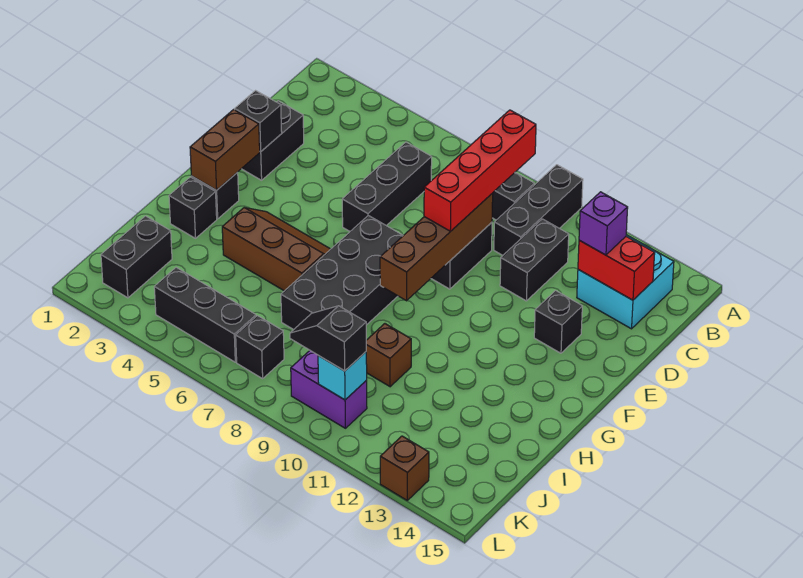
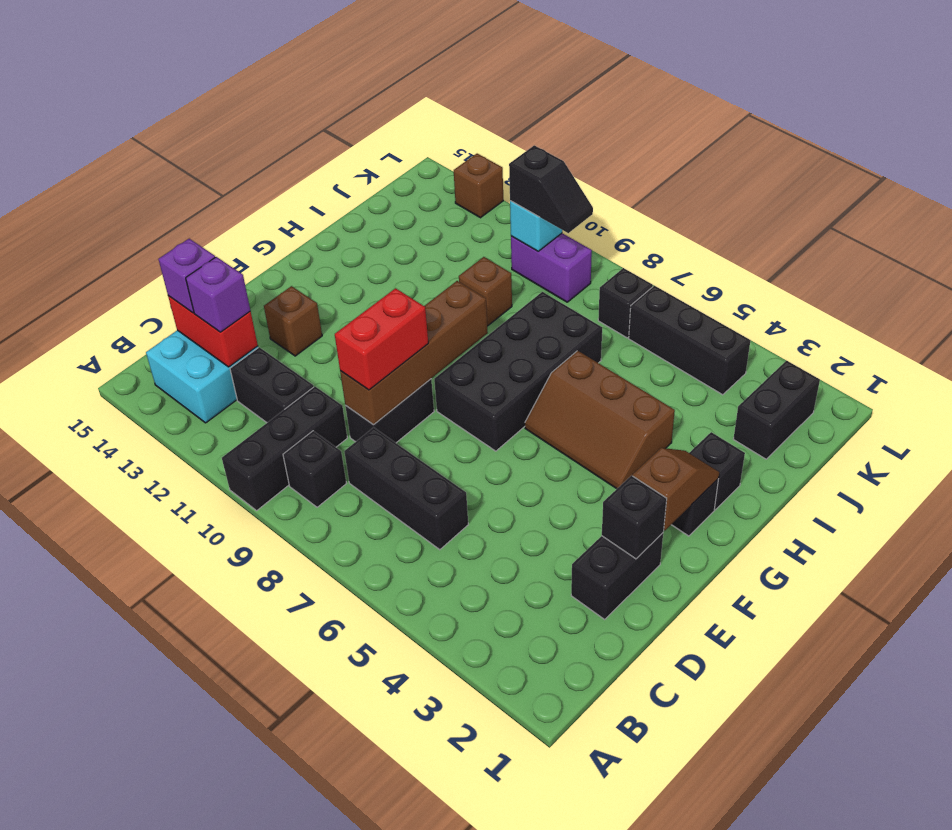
red brick B9:E9 level 3 -> red brick D9:E9 level 3
black brick C6:E6 level 1 -> black brick C6:C8 level 1
black brick C11:D11 level 1 -> black brick C11:C12 level 1
none -> purple brick C14 level 3
black brick E13 level 1 -> brown brick E13 level 1
brown brick F2:G2 level 2 -> brown slope F2:G2 level 2 top F

